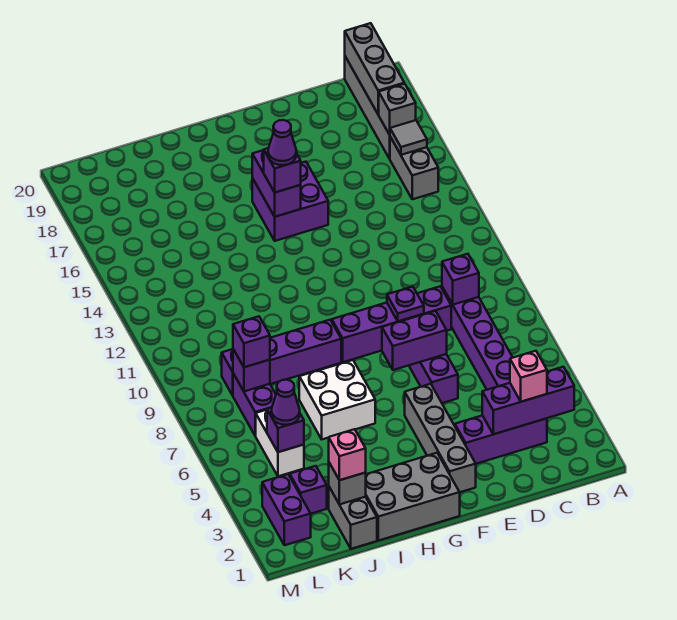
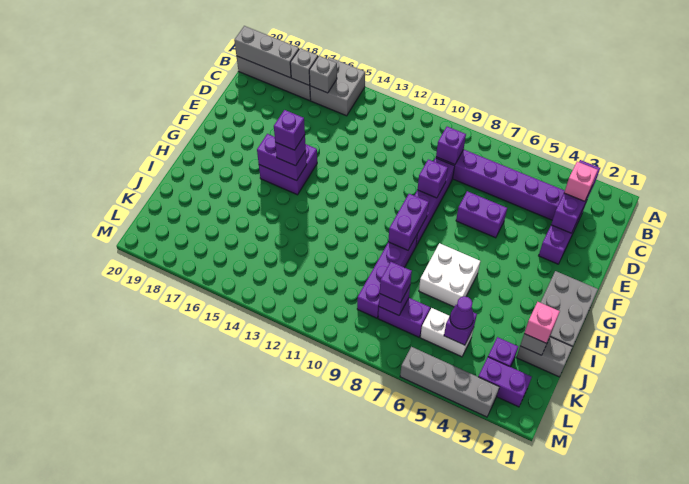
grey brick B15:B16 level 1 -> grey brick A15:B16 level 1
grey tile B16 level 2 -> grey brick B16 level 2
purple brick E7:F7 level 2 -> purple brick G9:H9 level 2
purple plate E9 level 2 -> purple brick E9 level 2
grey brick F2:F5 level 1 -> grey brick M3:M6 level 1
purple cone G15 level 4 -> purple brick G15 level 4

